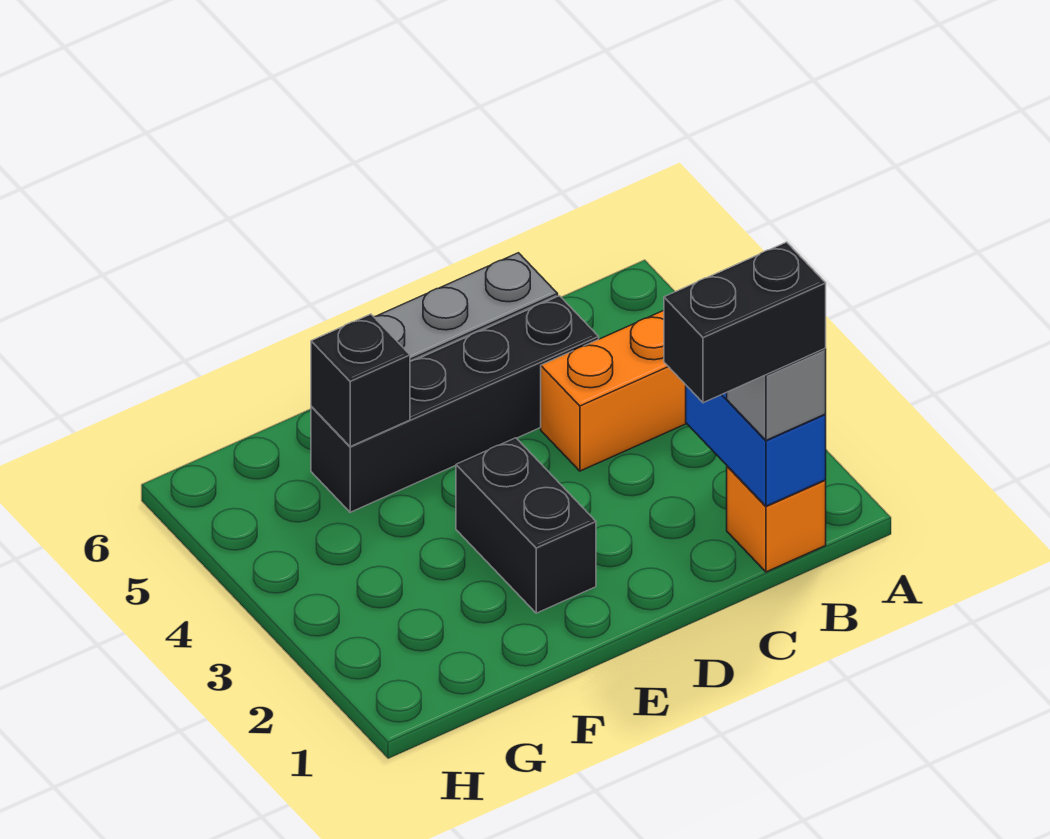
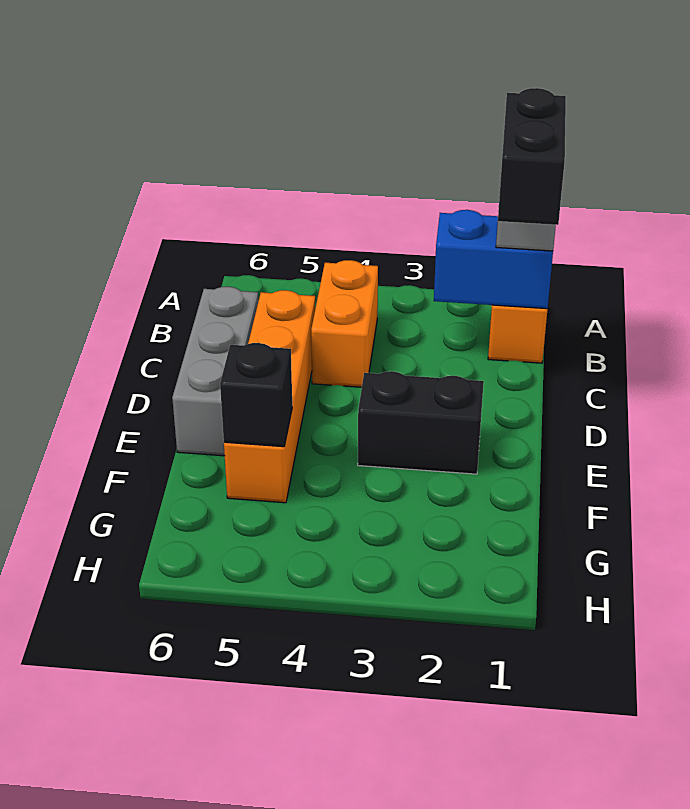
black brick C5:F5 level 1 -> orange brick C5:F5 level 1

